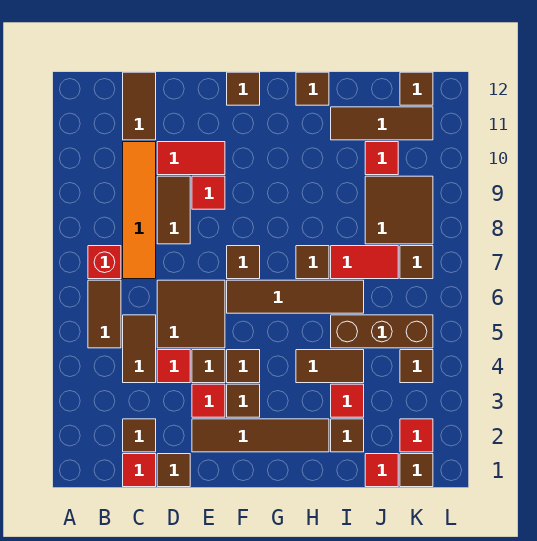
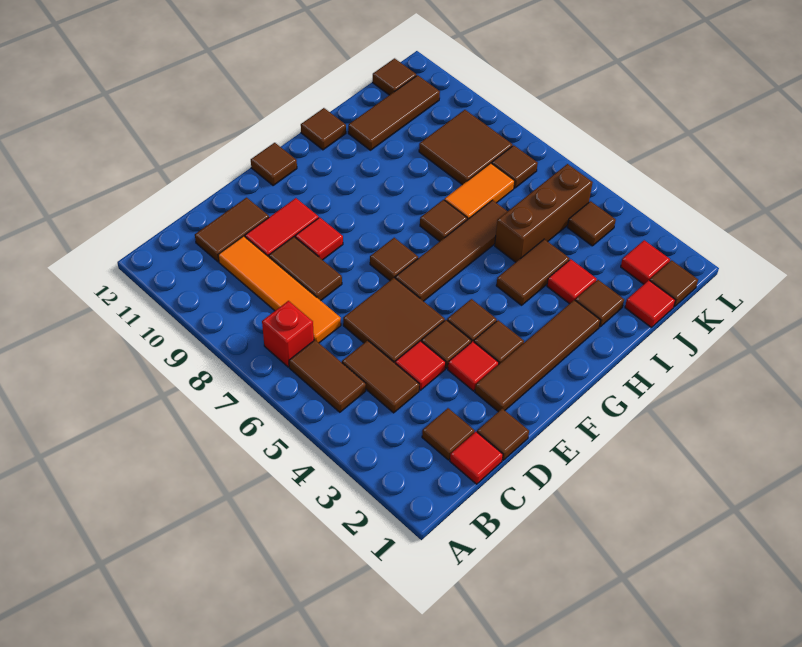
brown tile C11:C12 level 1 -> brown tile C11:D11 level 1
red tile I7:J7 level 1 -> orange tile I7:J7 level 1
red tile J10 level 1 -> none

